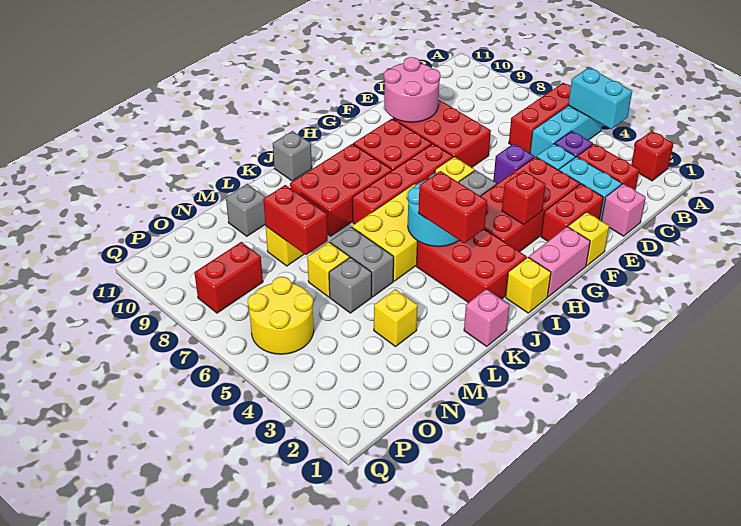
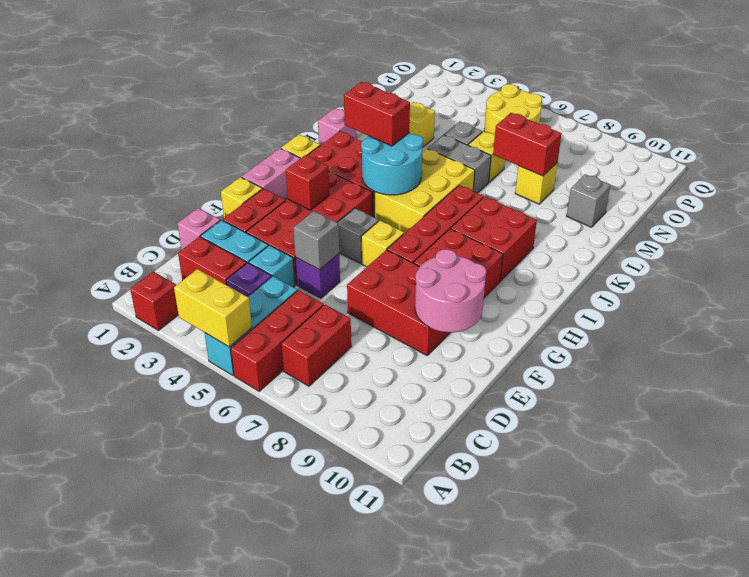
cyan brick A4:A5 level 2 -> yellow brick A4:A5 level 2
red brick I8:K9 level 1 -> red brick I8:J9 level 1
grey brick J11 level 1 -> grey brick E5 level 2
red brick O8:P8 level 1 -> red brick B7:C7 level 1

